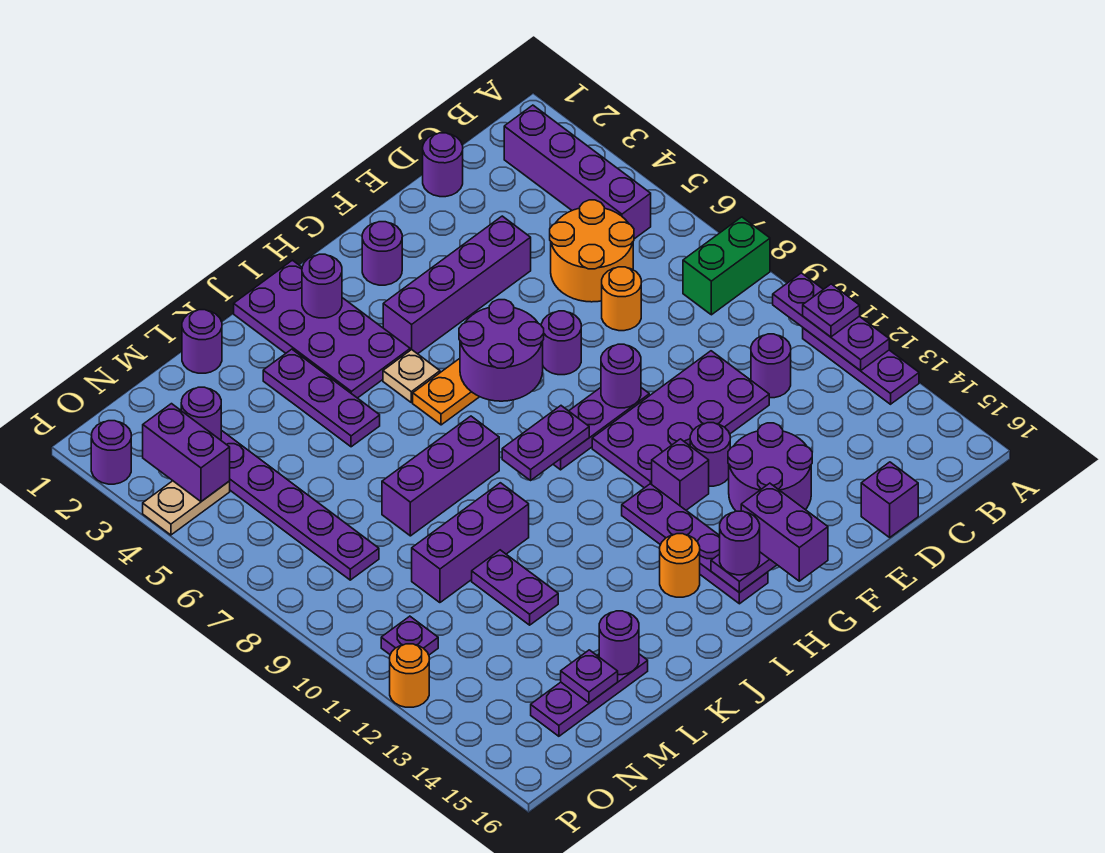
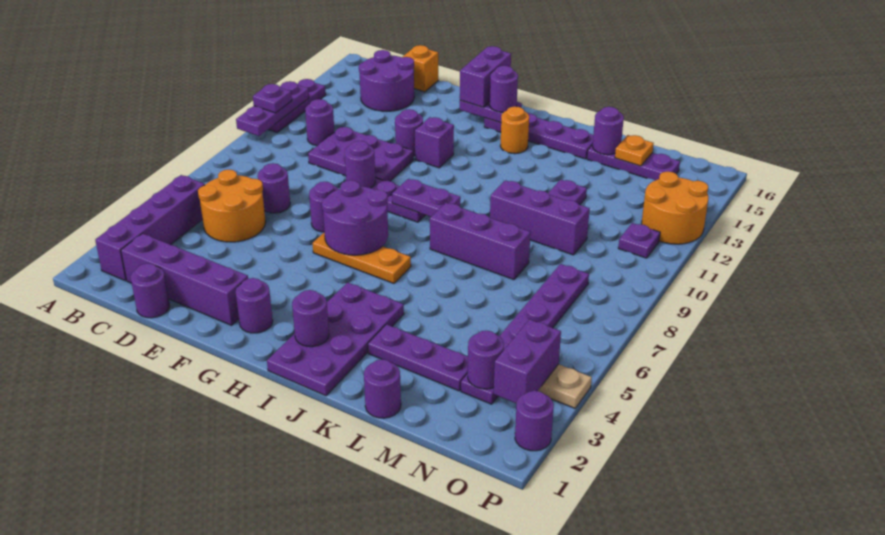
green brick A8:B8 level 1 -> none
orange round brick D7 level 1 -> purple round brick D7 level 1
purple plate D10:G11 level 1 -> purple plate D10:F11 level 1
purple brick D16 level 1 -> orange brick D16 level 1
purple brick E4:H4 level 1 -> purple brick C2:F2 level 1
purple round brick E13:F14 level 1 -> purple round brick C14:D15 level 1
purple plate H12:H15 level 1 -> purple plate H15:K15 level 1
tan plate I5 level 1 -> none
purple plate K3:K5 level 1 -> purple plate K3:M3 level 1
purple plate M15 level 2 -> orange plate M15 level 2
orange round brick P12 level 1 -> orange round brick O12:P13 level 1

